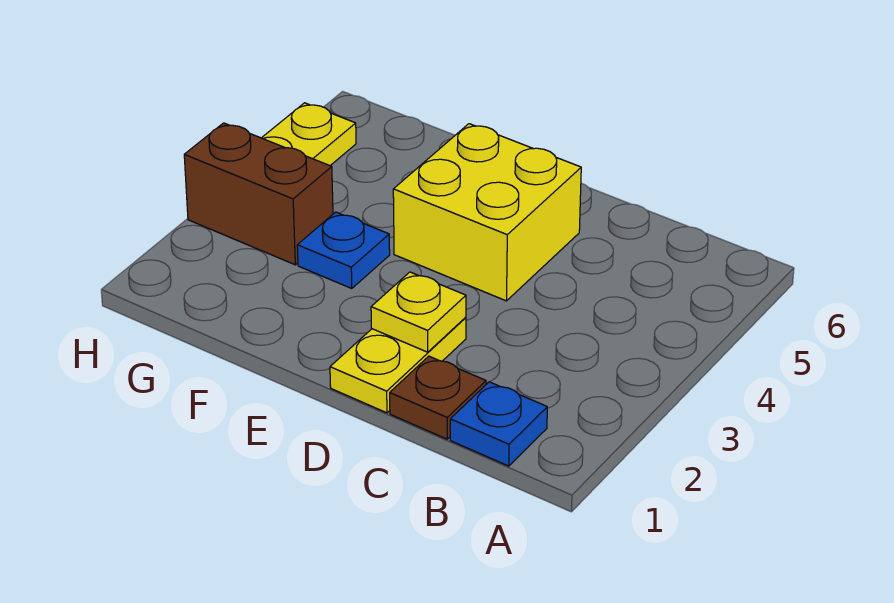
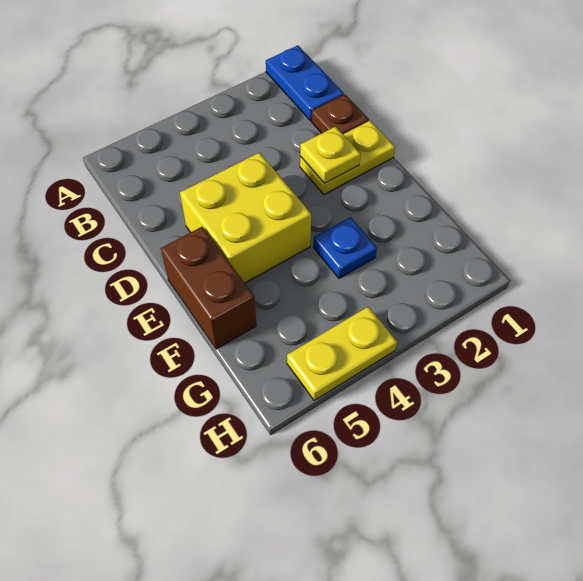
blue plate B1 level 1 -> blue plate A1:B1 level 1
brown brick G3:H3 level 1 -> brown brick E6:F6 level 1

